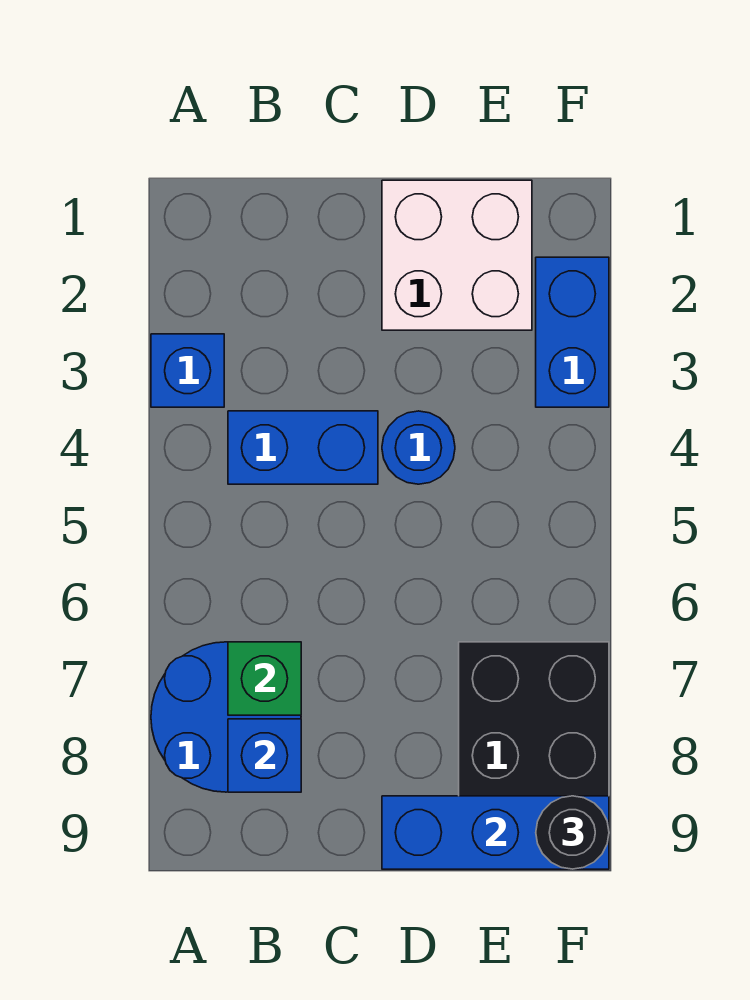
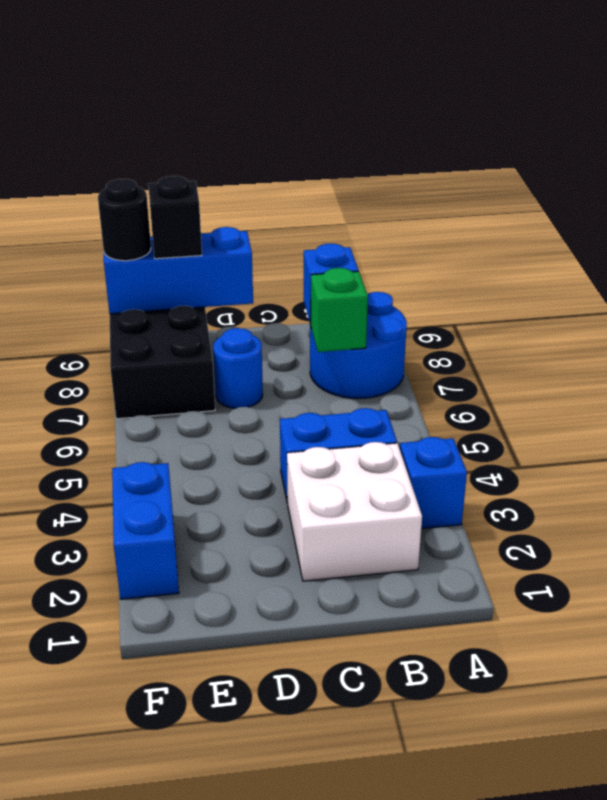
white brick D1:E2 level 1 -> white brick B2:C3 level 1
blue round brick D4 level 1 -> blue round brick D7 level 1
none -> black brick E9 level 3

